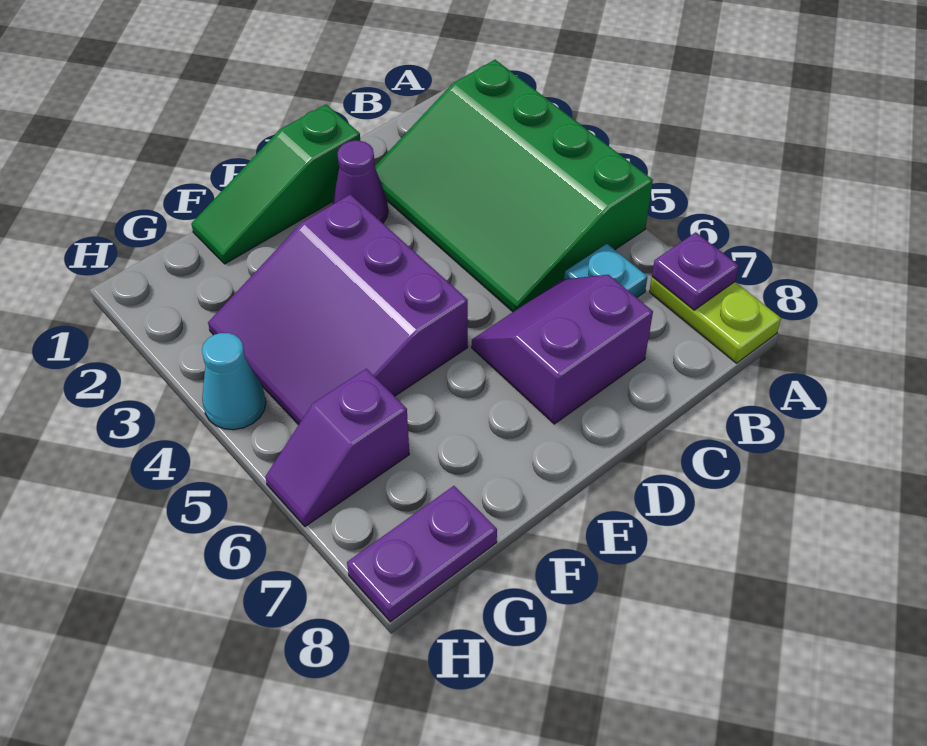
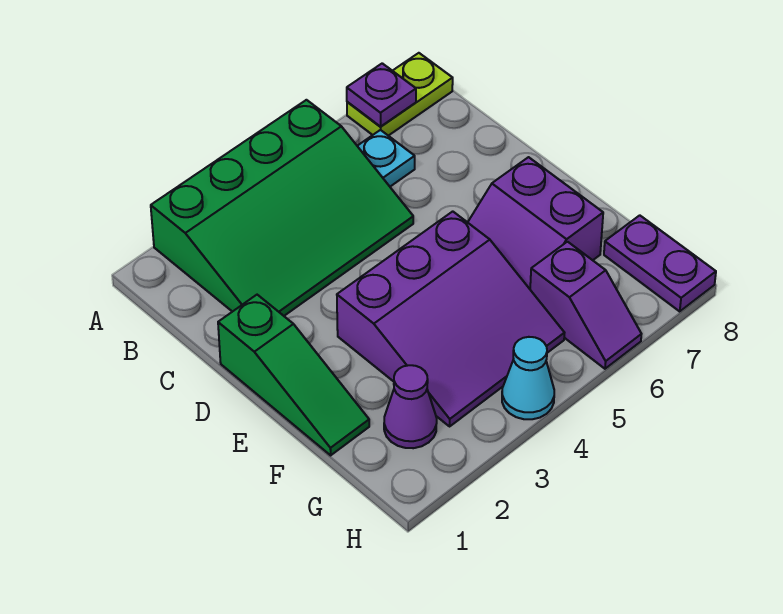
purple slope C6:D7 level 1 top 7 -> purple slope E6:F7 level 1 top 7
purple cone D2 level 1 -> purple cone G2 level 1

